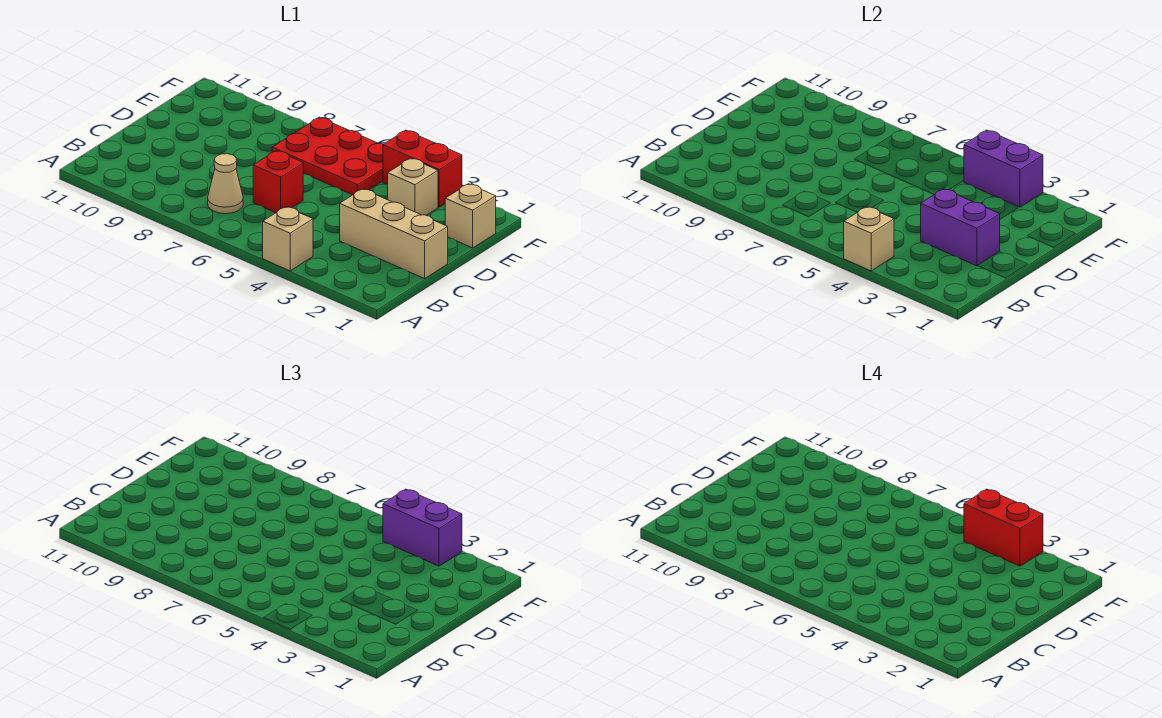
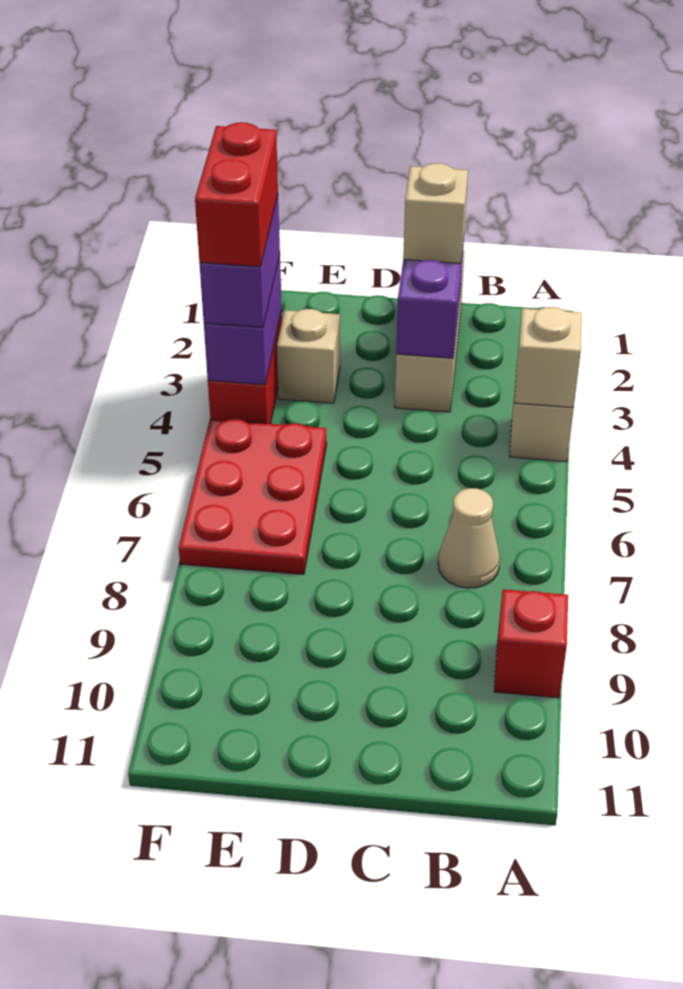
red brick C6 level 1 -> red brick A9 level 1
tan brick E1 level 1 -> tan brick C2 level 3

